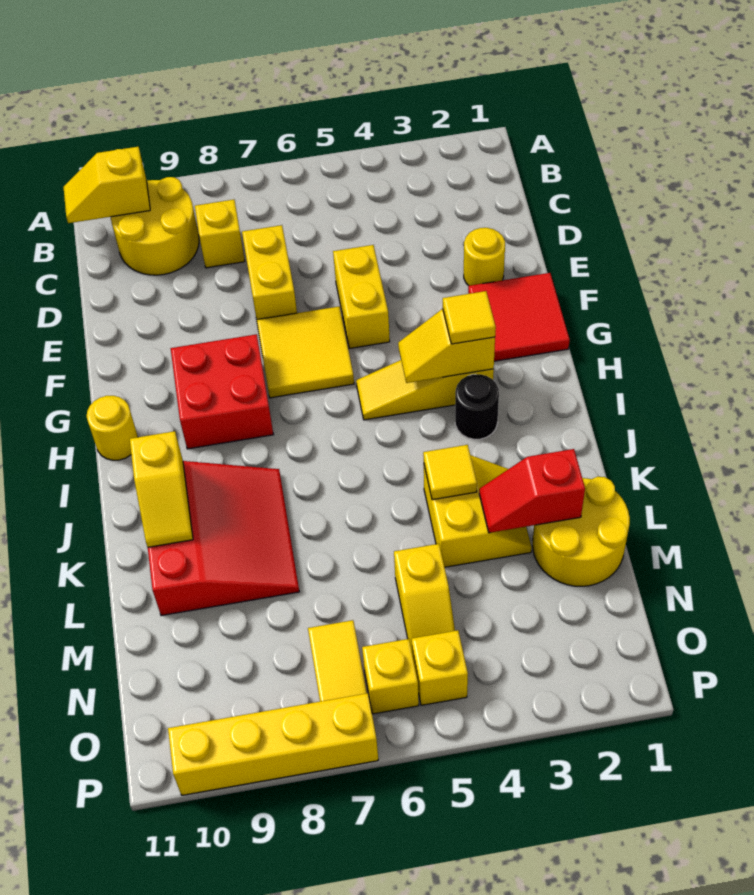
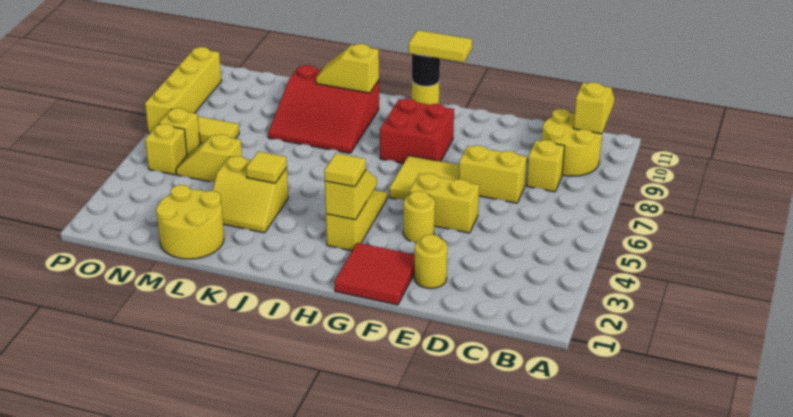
none -> yellow round brick F4 level 1
none -> yellow tile G11:H11 level 3
black round brick I3 level 1 -> black round brick H11 level 2
red slope L2:L3 level 2 top 2 -> none

